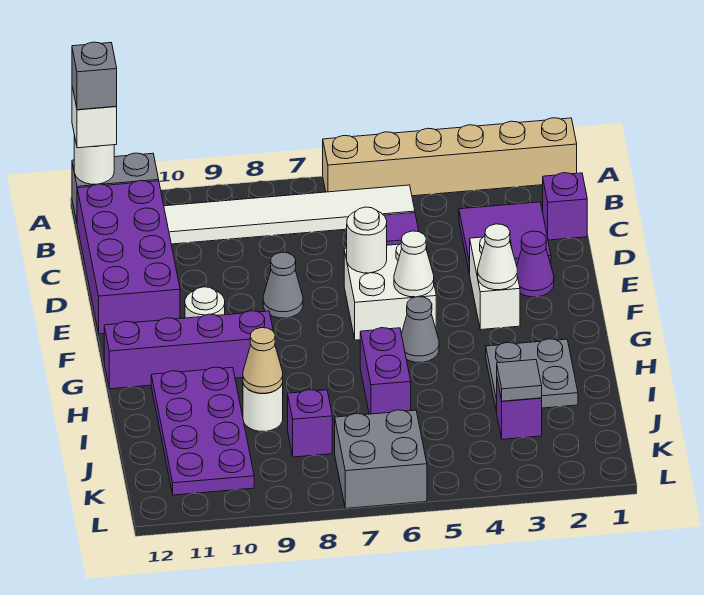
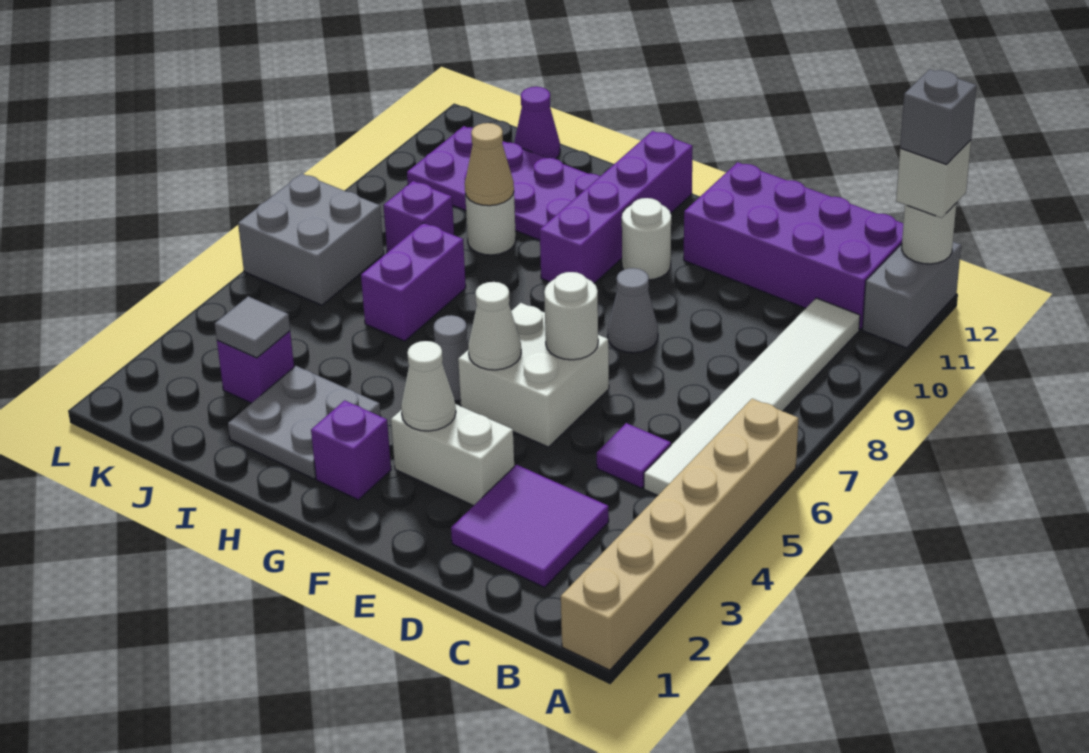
purple brick C1 level 1 -> purple brick G2 level 1
purple cone E2 level 1 -> purple cone J12 level 1
purple brick H6:I6 level 1 -> purple brick I6:I7 level 1

